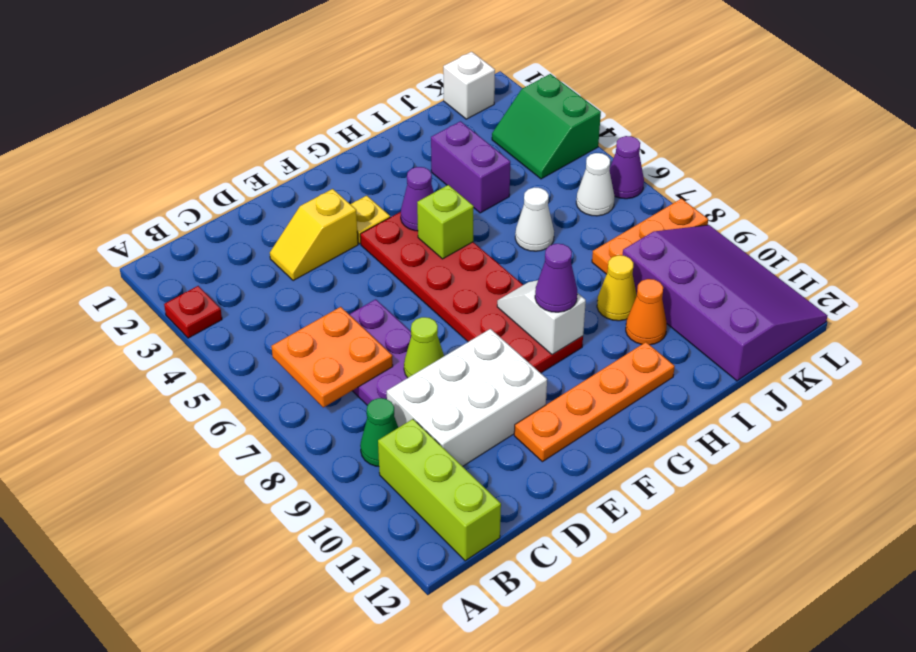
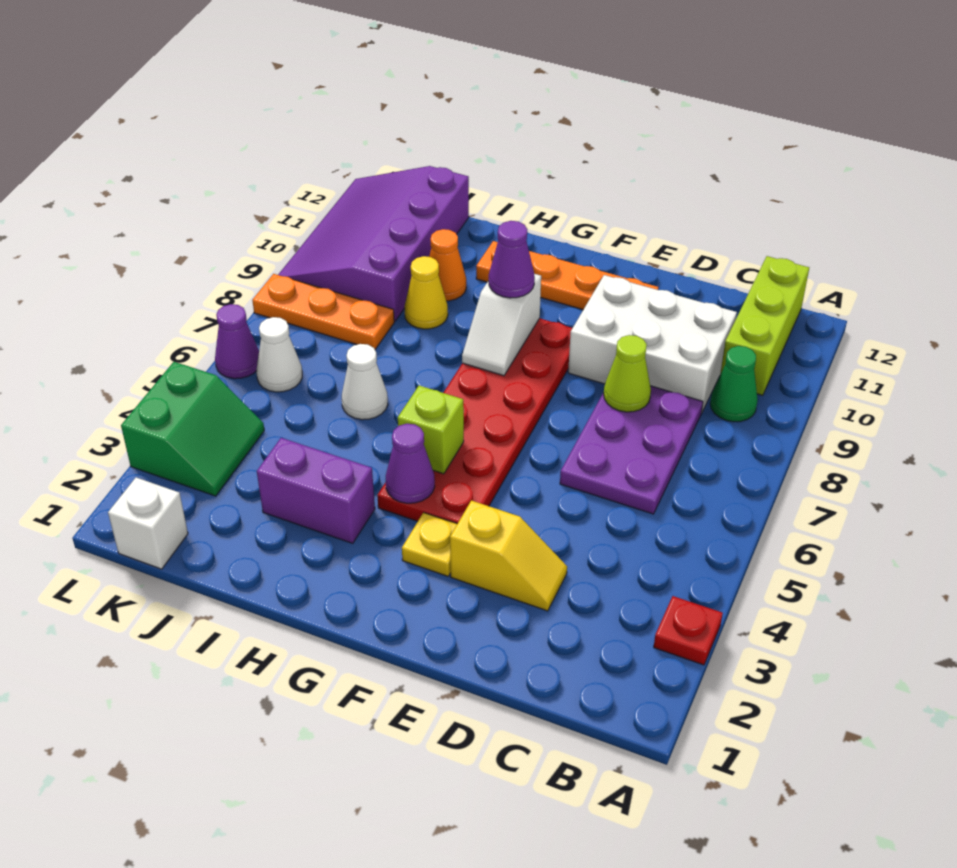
orange plate B6:C7 level 2 -> none
purple brick I3:I4 level 1 -> purple brick H3:I3 level 1

